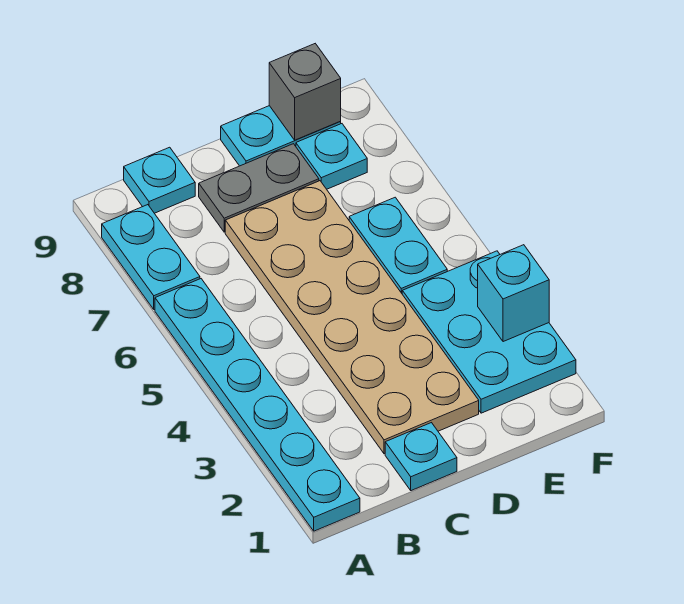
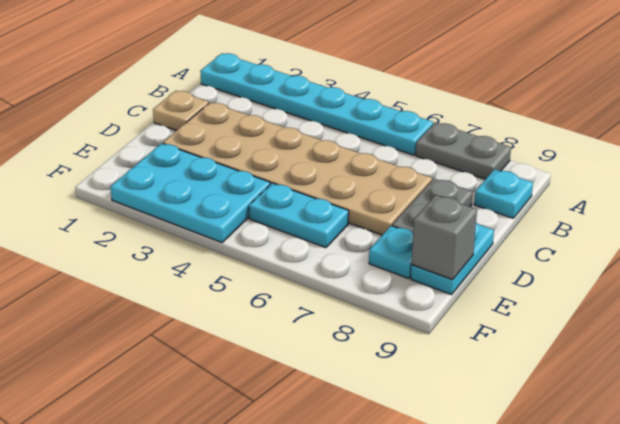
cyan plate A7:A8 level 1 -> grey plate A7:A8 level 1
cyan plate C1 level 1 -> tan plate C1 level 1
cyan brick F3 level 2 -> none

